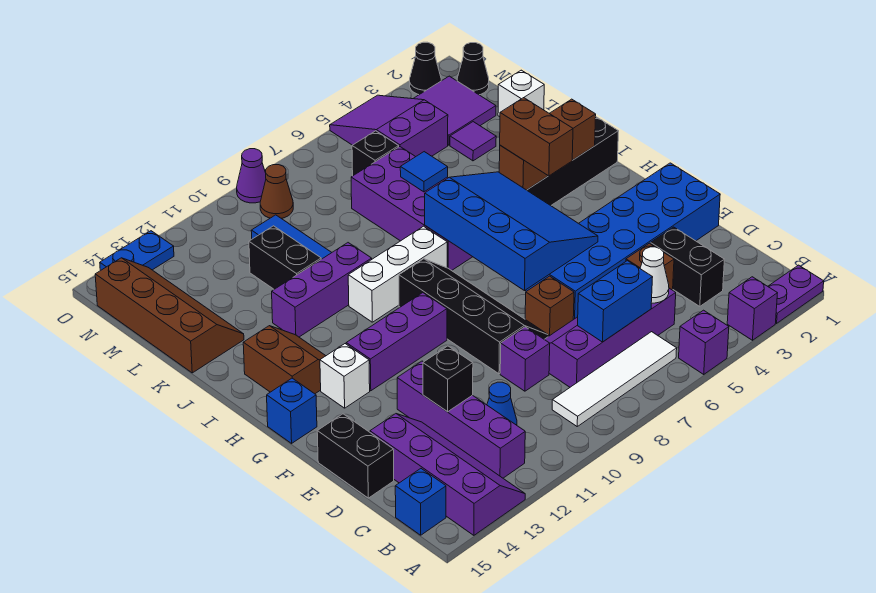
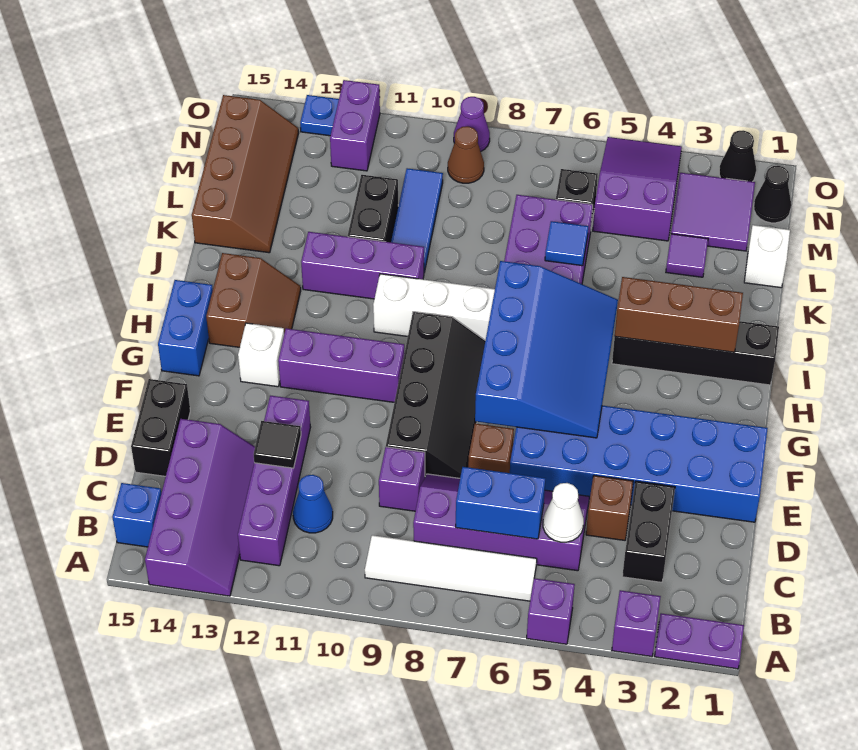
black brick D12 level 2 -> black tile D12 level 2
blue brick G15 level 1 -> blue brick G15:H15 level 1
brown brick H4:I4 level 3 -> none
none -> purple brick N12:O12 level 1
blue plate O13:O14 level 1 -> blue plate O13 level 1

